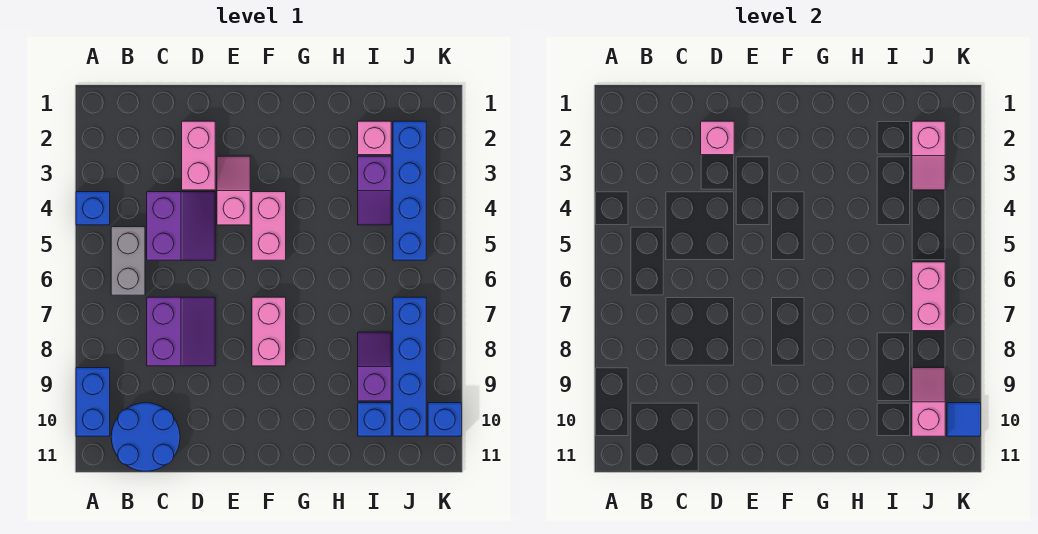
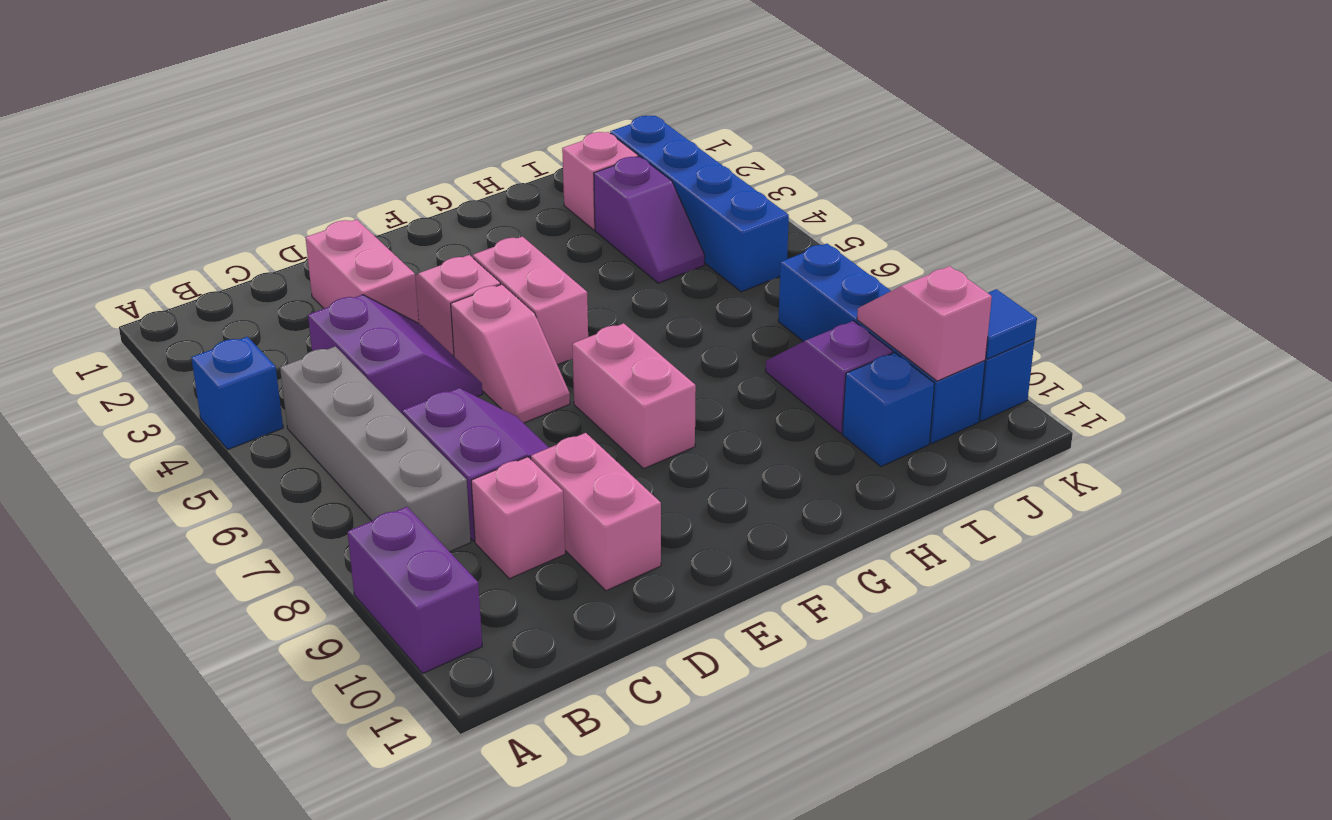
blue brick A9:A10 level 1 -> purple brick A9:A10 level 1
grey brick B5:B6 level 1 -> grey brick B5:B8 level 1
blue round brick B10:C11 level 1 -> none
pink brick D2 level 2 -> pink brick C9 level 1
pink slope J2:J3 level 2 top 2 -> pink slope E5:E6 level 1 top 5
pink brick J6:J7 level 2 -> pink brick D9:D10 level 1

